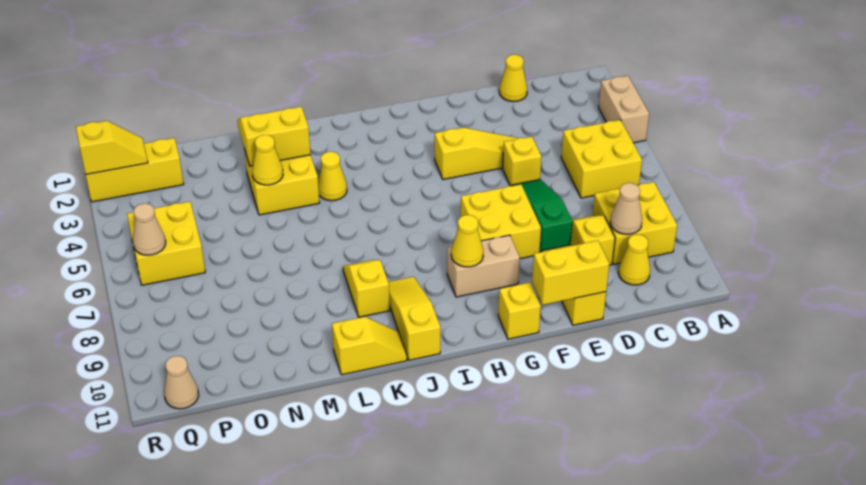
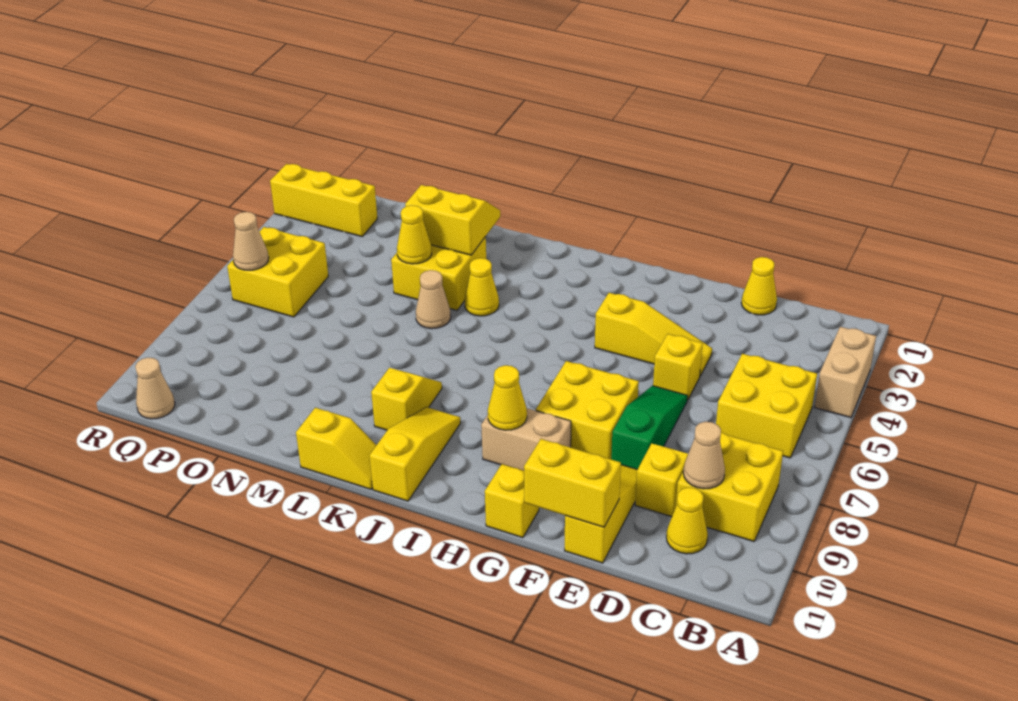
none -> tan cone L5 level 1
yellow slope Q2:R2 level 2 top R -> none

